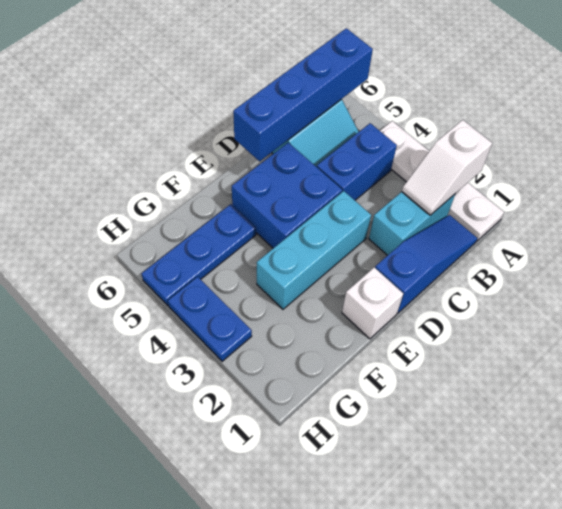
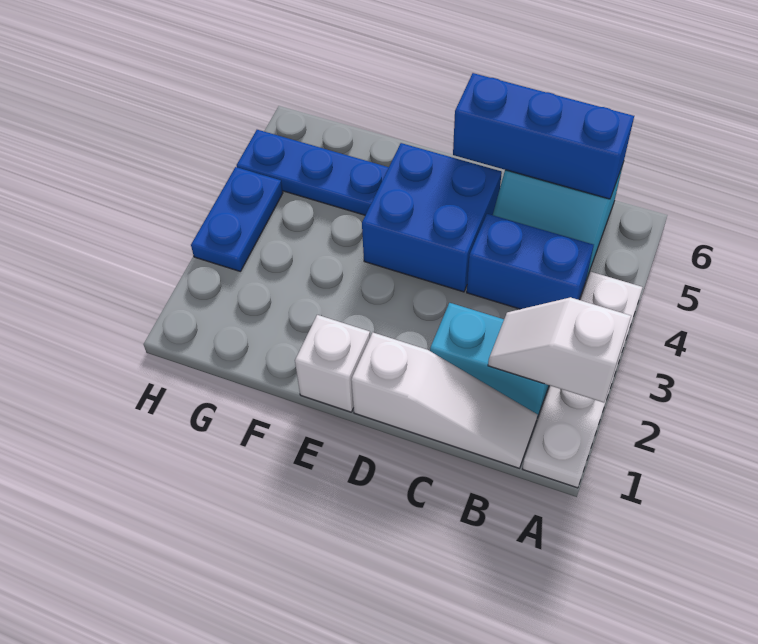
blue brick A6:D6 level 2 -> blue brick B6:D6 level 2
blue slope B1:D1 level 1 top D -> white slope B1:D1 level 1 top D
cyan brick D3:F3 level 1 -> none

